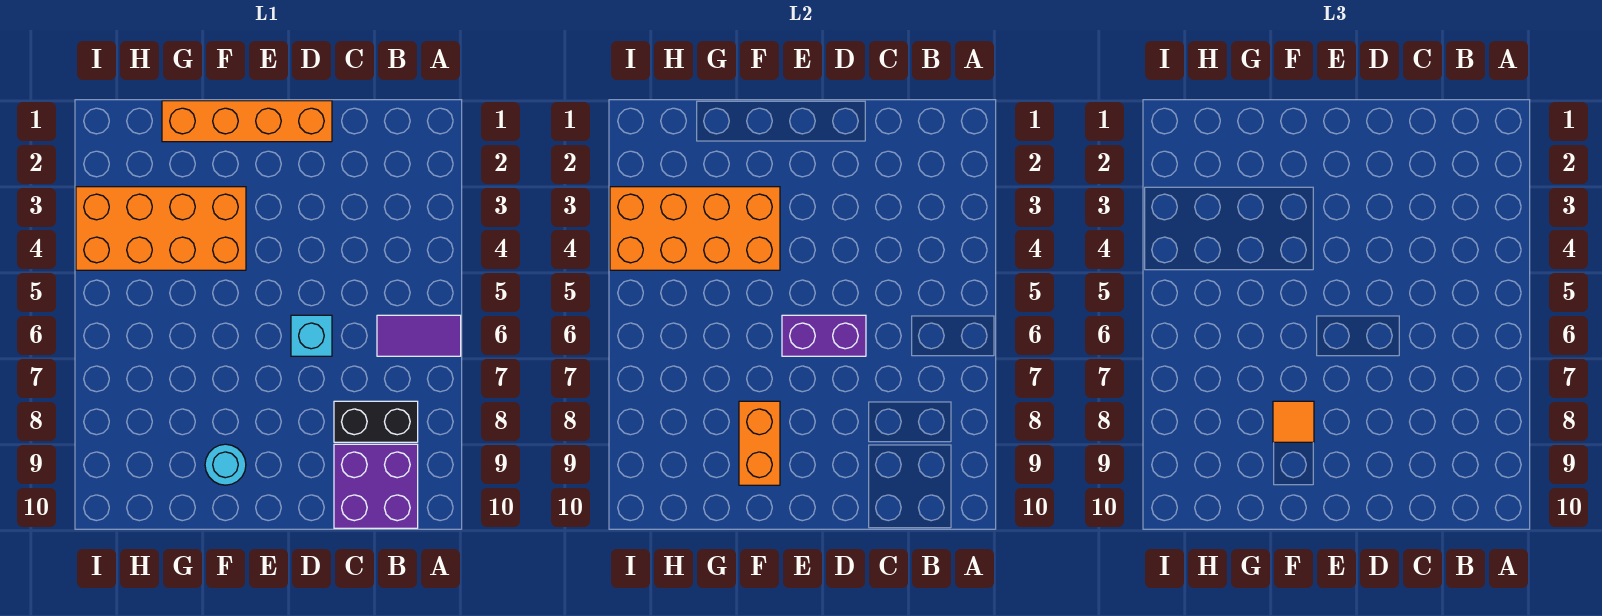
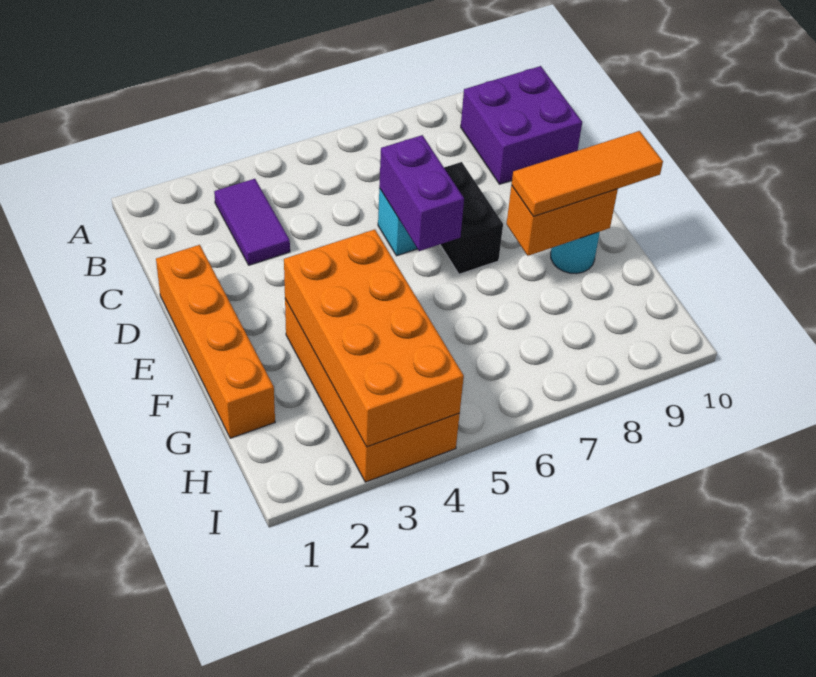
purple tile A6:B6 level 1 -> purple tile B3:C3 level 1
black brick B8:C8 level 1 -> black brick D7:E7 level 1
orange tile F8 level 3 -> orange tile F8:F10 level 3

